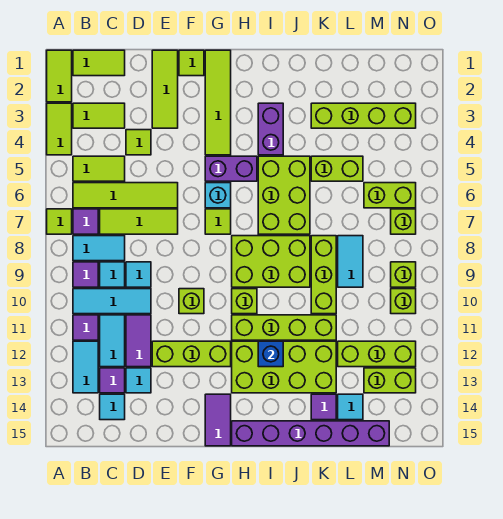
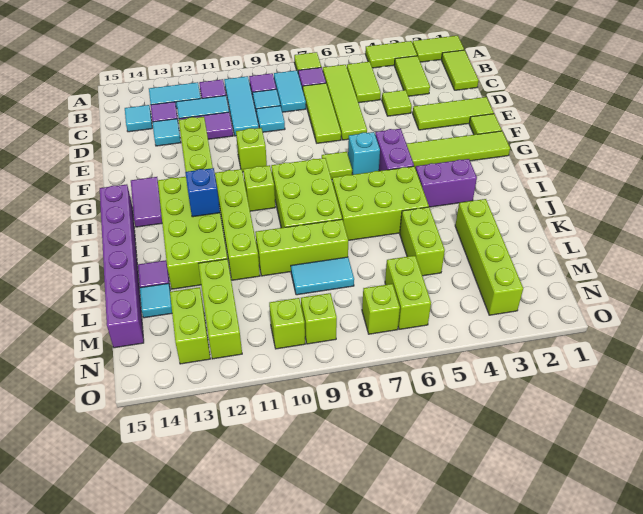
purple tile G14:G15 level 1 -> purple tile G14:H14 level 1

